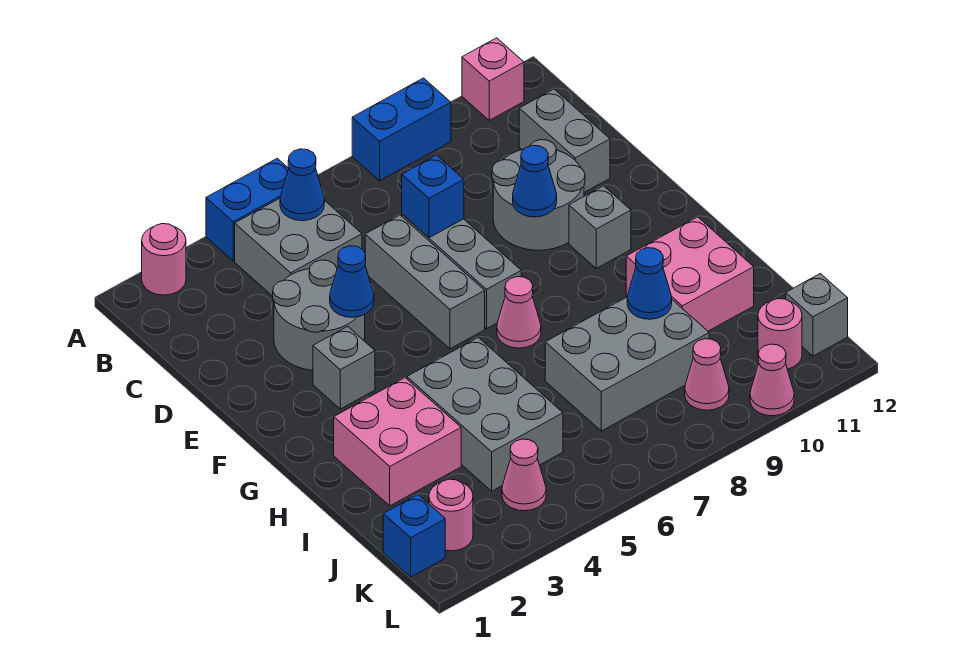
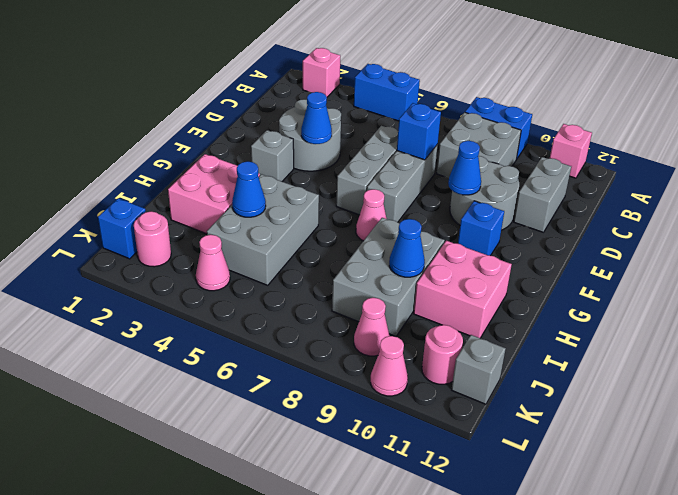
pink round brick A2 level 1 -> pink brick A2 level 1
grey brick B4:C5 level 1 -> grey brick B8:C9 level 1
blue cone B5 level 2 -> blue cone I4 level 2
grey brick F10 level 1 -> blue brick F10 level 1
grey brick I7:J9 level 1 -> grey brick H8:J9 level 1

